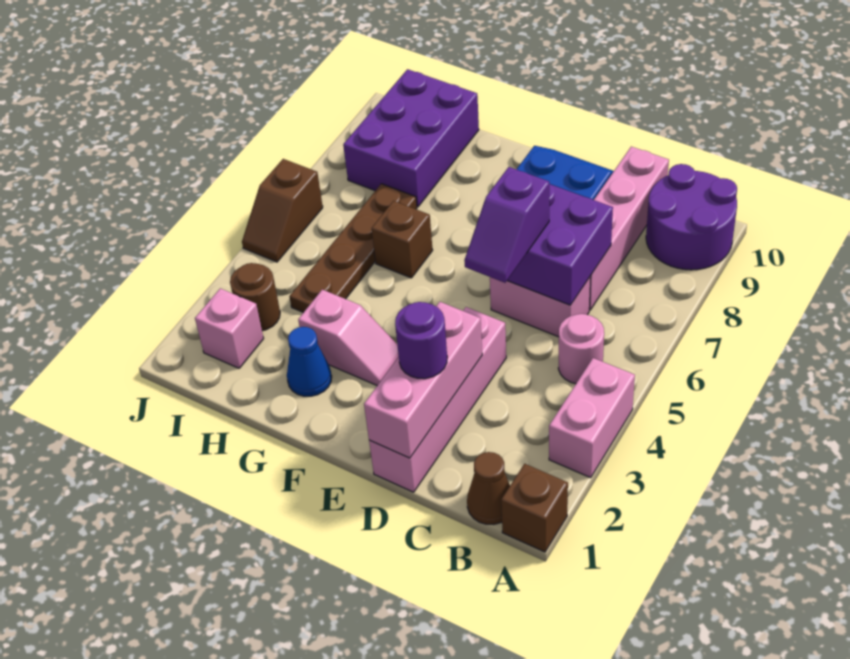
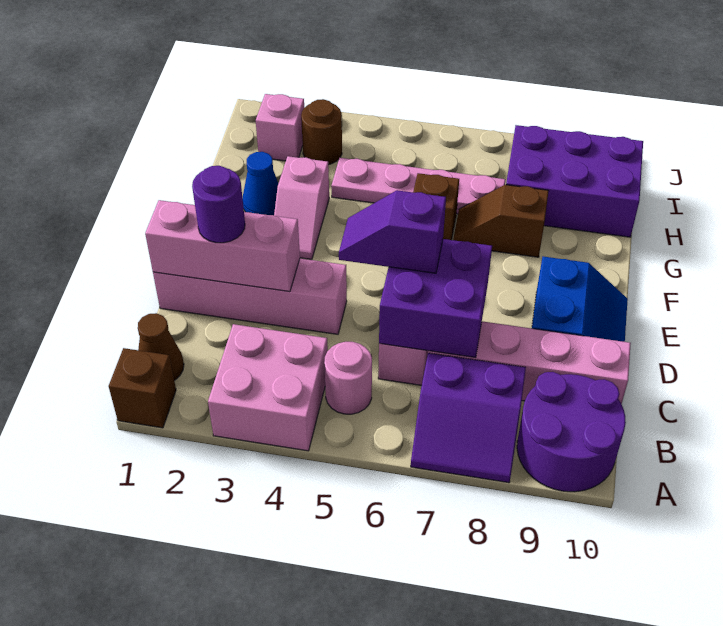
pink brick A3:A4 level 1 -> pink brick A3:B4 level 1
none -> purple slope A7:B8 level 1 top B
brown plate H4:H7 level 1 -> pink plate H4:H7 level 1
brown slope J5:J6 level 1 top 6 -> brown slope G7:G8 level 1 top 8

